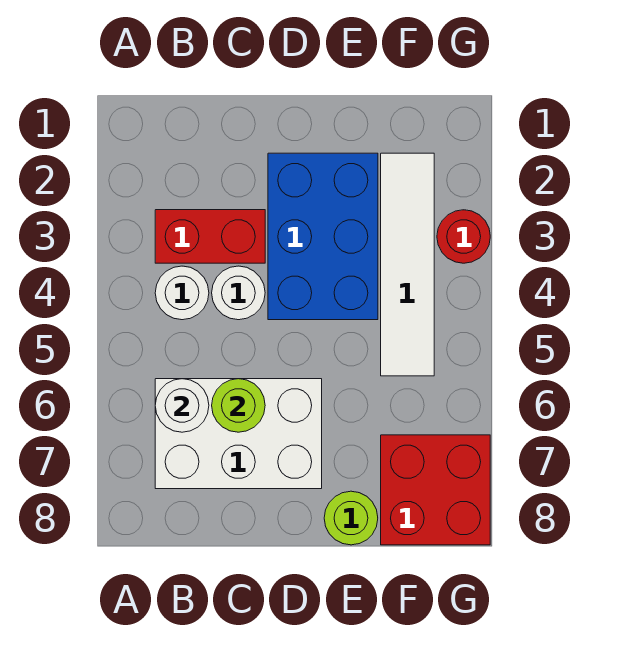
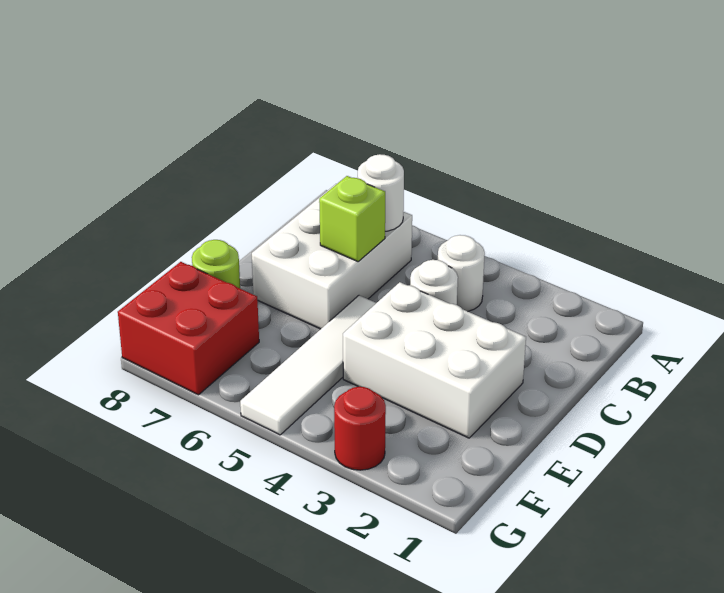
red brick B3:C3 level 1 -> none
lime round brick C6 level 2 -> lime brick C6 level 2
blue brick D2:E4 level 1 -> white brick D2:E4 level 1
white tile F2:F5 level 1 -> white tile D5:G5 level 1

